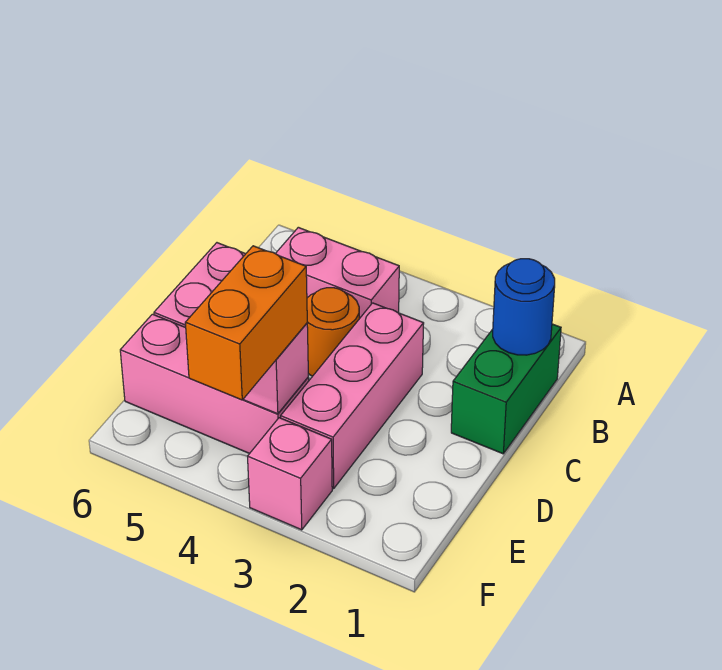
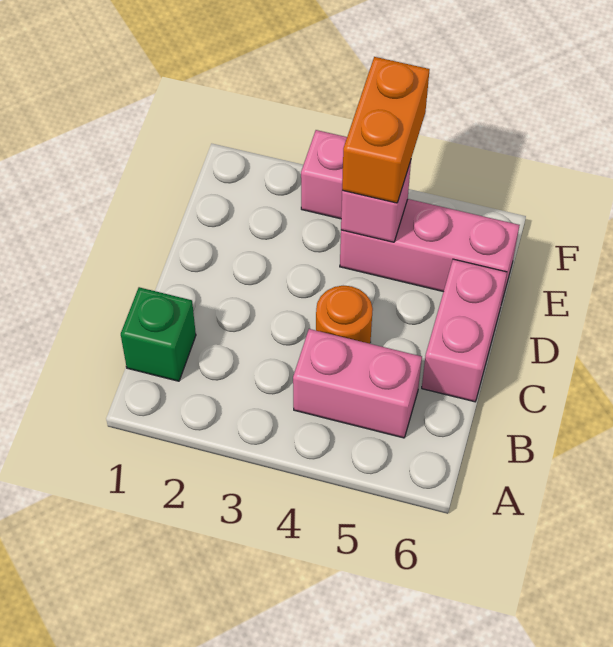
green brick B1:C1 level 1 -> green brick B1 level 1
blue round brick B1 level 2 -> none
pink brick C3:E3 level 1 -> none

